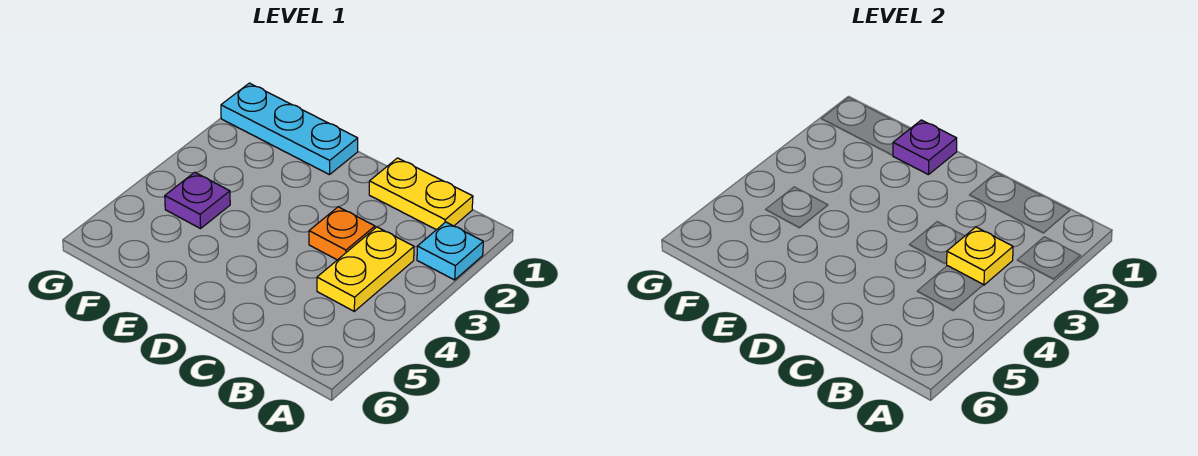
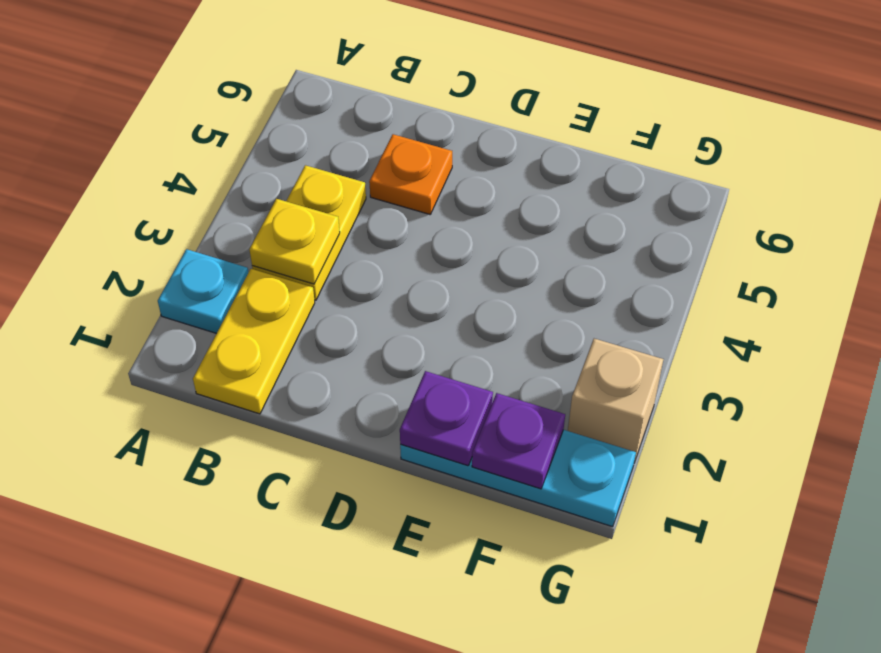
yellow plate B1:C1 level 1 -> yellow plate B1:B2 level 1
orange plate C3 level 1 -> orange plate C5 level 1
purple plate F4 level 1 -> purple plate F1 level 2
none -> tan brick G2 level 1

